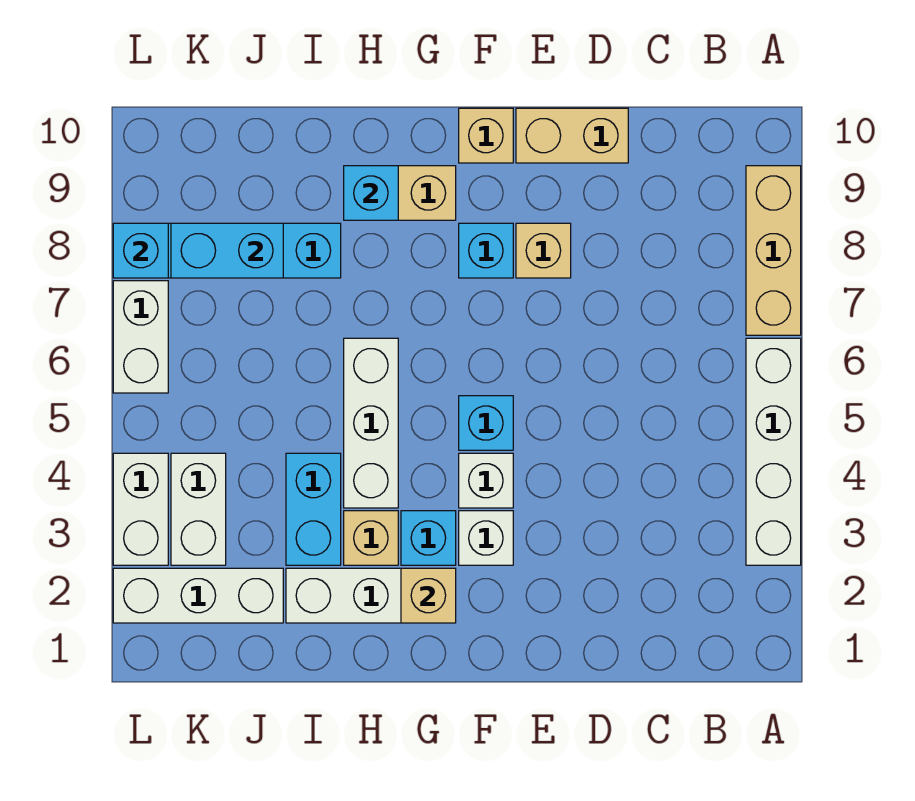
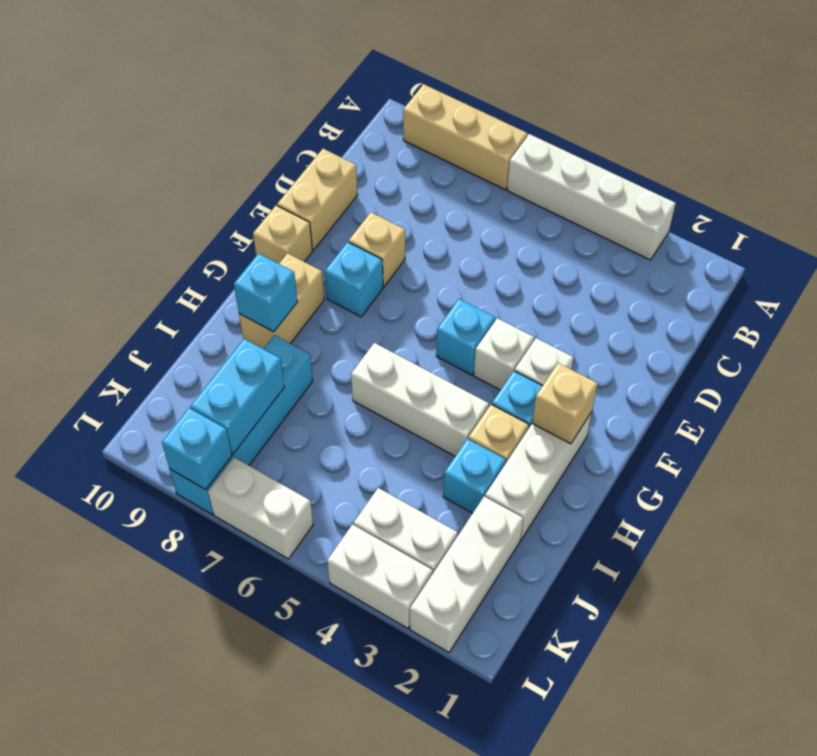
cyan brick I3:I4 level 1 -> cyan brick I3 level 1

